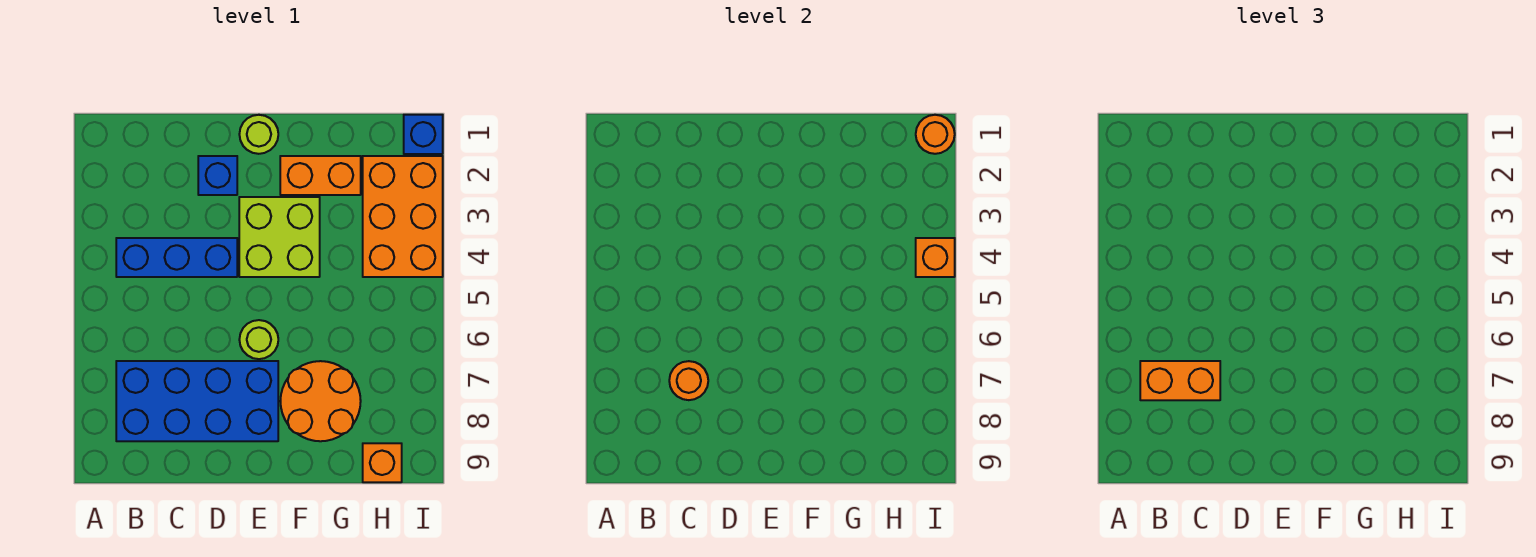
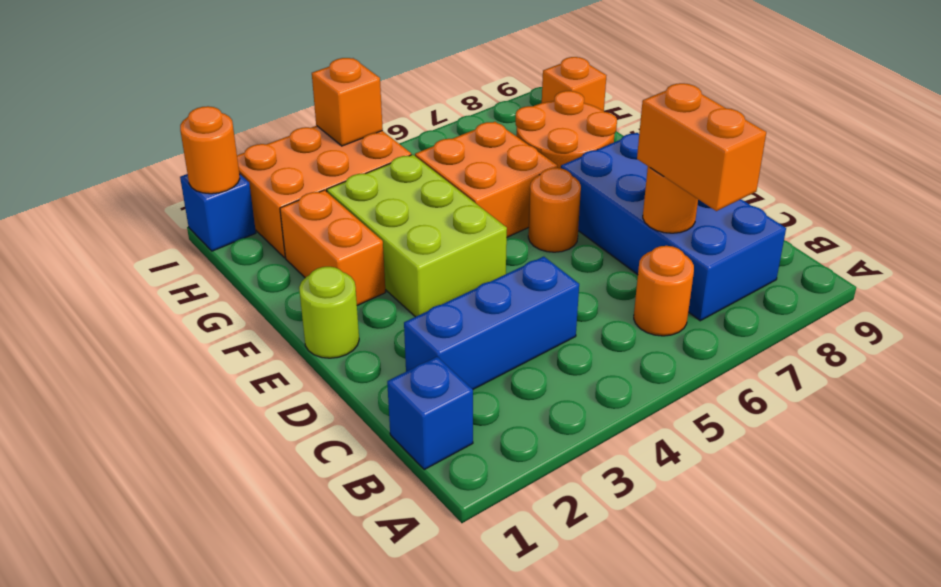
blue brick B4:D4 level 1 -> blue brick C2:C4 level 1
none -> orange round brick B6 level 1
blue brick D2 level 1 -> blue brick B1 level 1
lime brick E3:F4 level 1 -> lime brick E3:G4 level 1
lime round brick E6 level 1 -> orange round brick E6 level 1
none -> orange brick F5:G6 level 1

